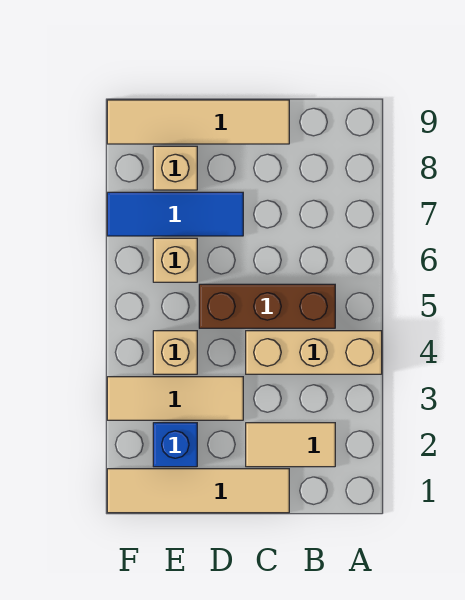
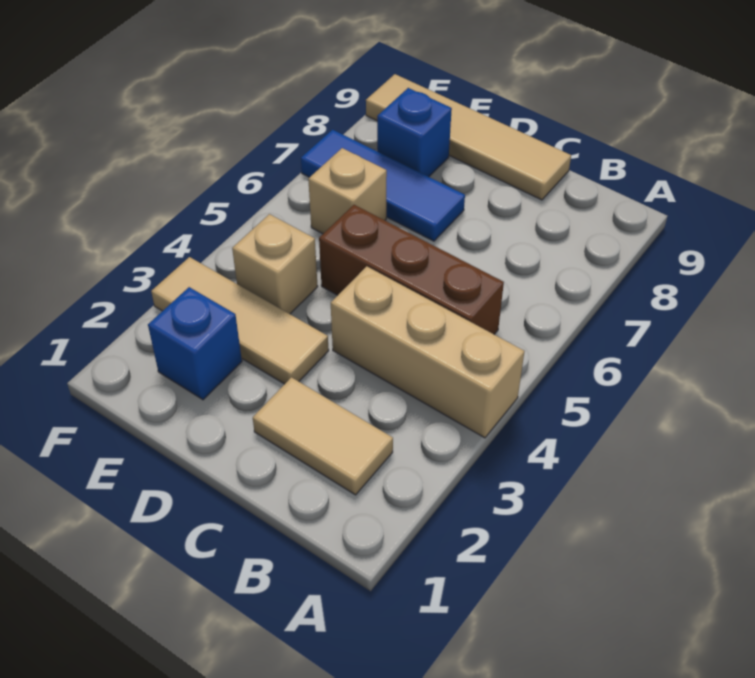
tan tile C1:F1 level 1 -> none
tan brick E8 level 1 -> blue brick E8 level 1

